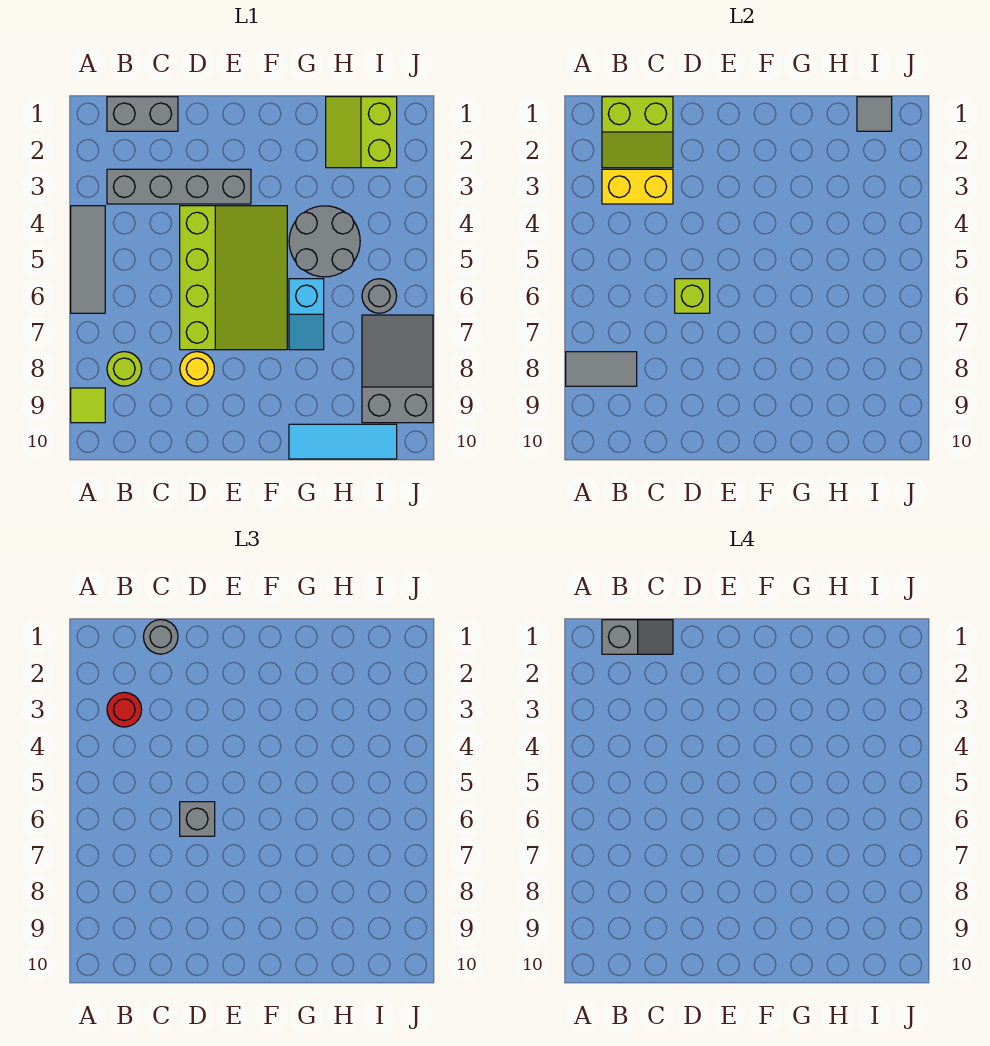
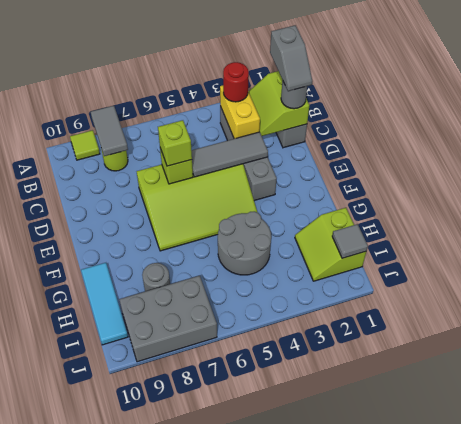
grey tile A4:A6 level 1 -> grey tile D3:D5 level 2
grey brick D6 level 3 -> lime brick D6 level 3
yellow round brick D8 level 1 -> none
cyan slope G6:G7 level 1 top 6 -> none
lime slope H1:I2 level 1 top I -> lime slope H1:I2 level 1 top 1
grey round brick I6 level 1 -> grey round brick H8 level 1
grey slope I7:J9 level 1 top 9 -> grey brick I7:J9 level 1

